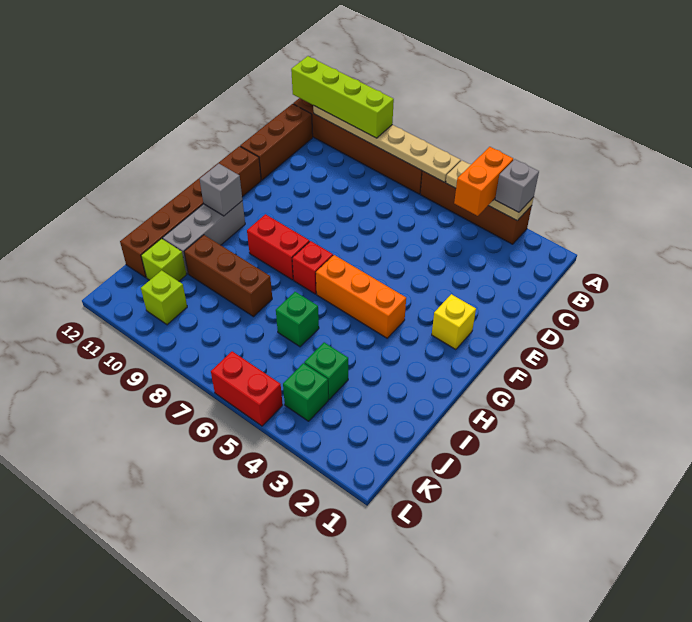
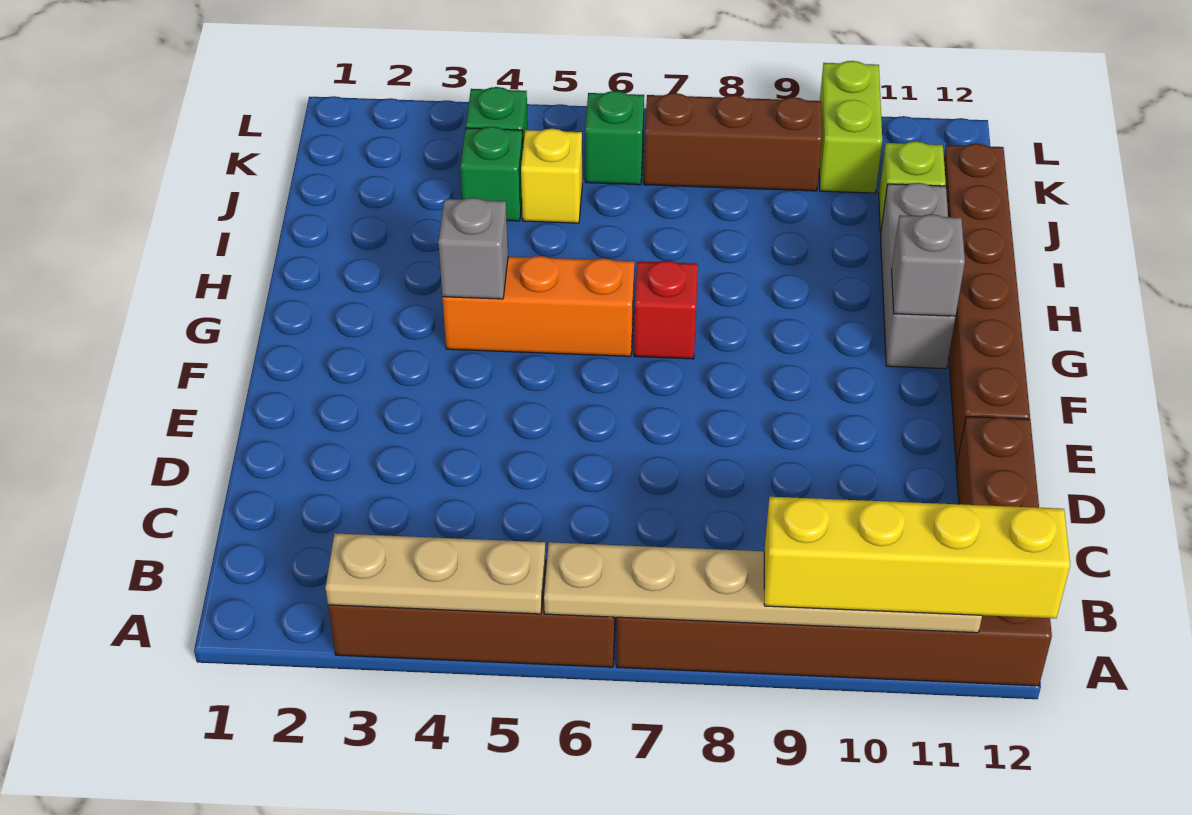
grey brick A3 level 3 -> grey brick G4 level 2
orange brick A4:B4 level 3 -> none
lime brick A9:A12 level 3 -> yellow brick A9:A12 level 3
yellow brick F2 level 1 -> yellow brick J5 level 1
red brick G8:G9 level 1 -> none
green brick I6 level 1 -> green brick K6 level 1
brown brick I8:I10 level 1 -> brown brick K7:K9 level 1
lime brick K10 level 1 -> lime brick K10:L10 level 1
red brick L5:L6 level 1 -> none

